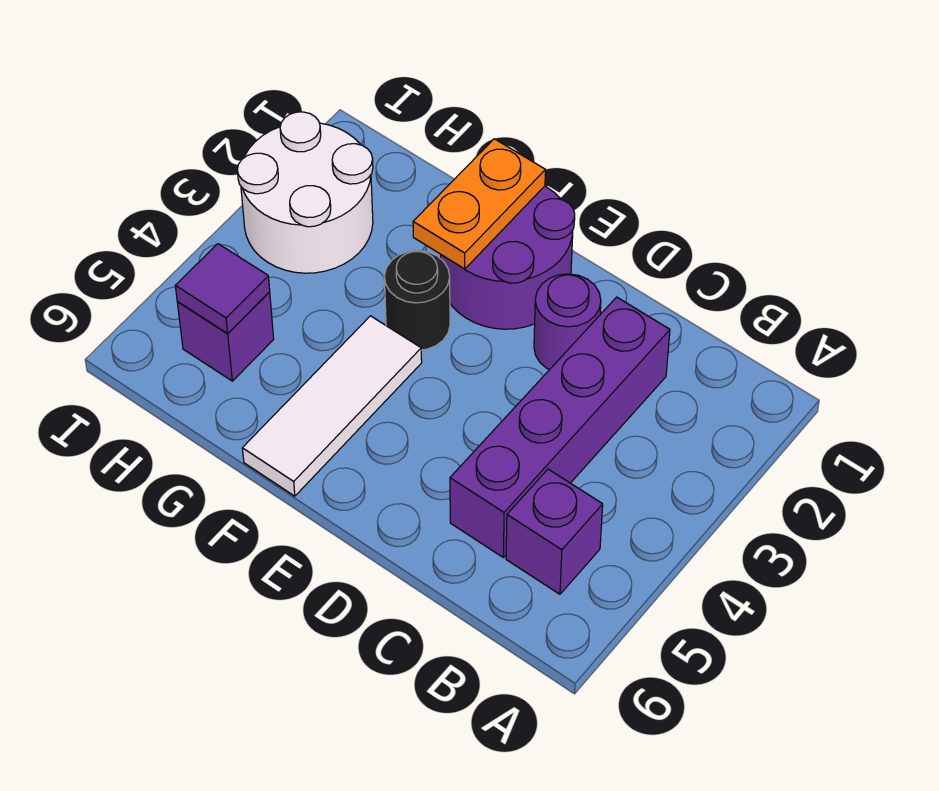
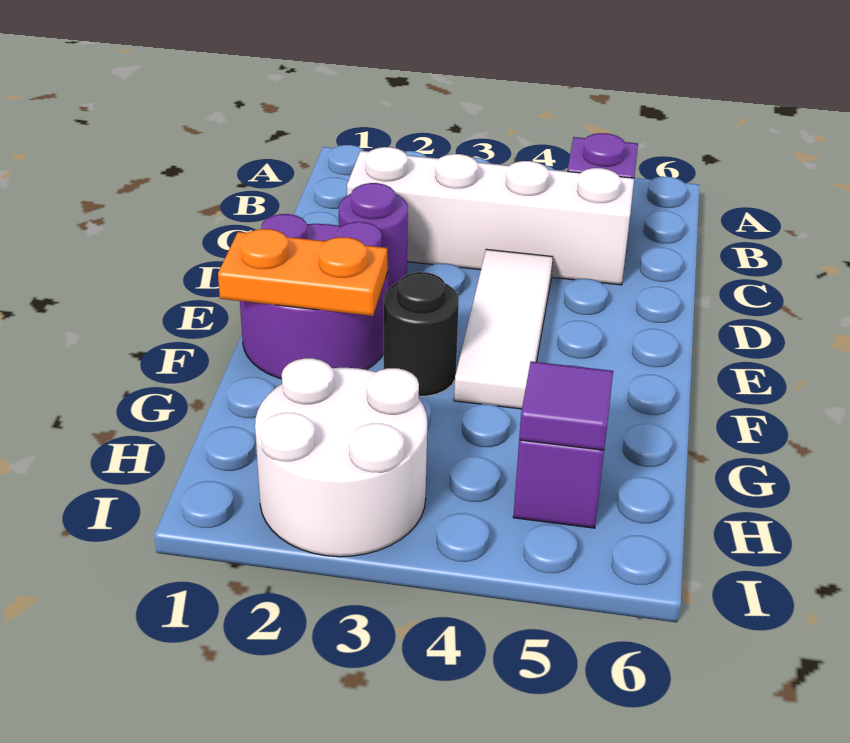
purple brick C2:C5 level 1 -> white brick C2:C5 level 1
white tile F4:F6 level 1 -> white tile D4:F4 level 1

